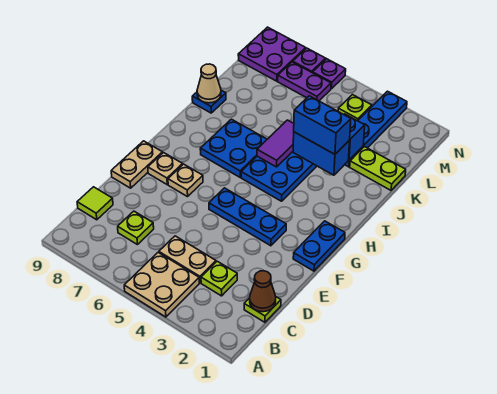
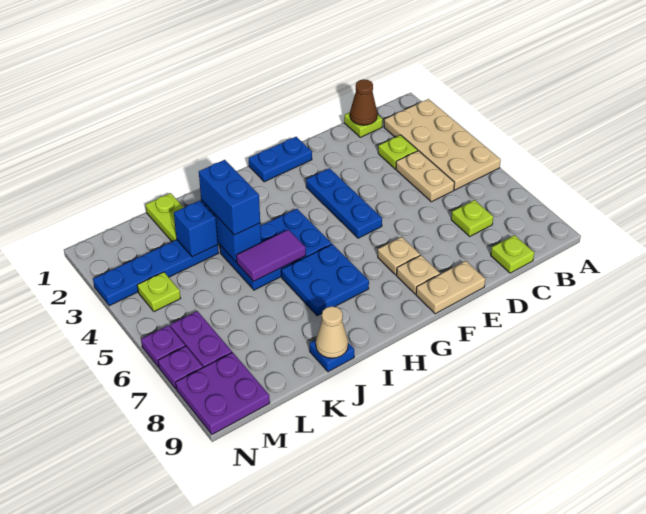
tan plate A4:B5 level 1 -> tan plate A2:B5 level 1
lime tile C9 level 1 -> lime plate C9 level 1

